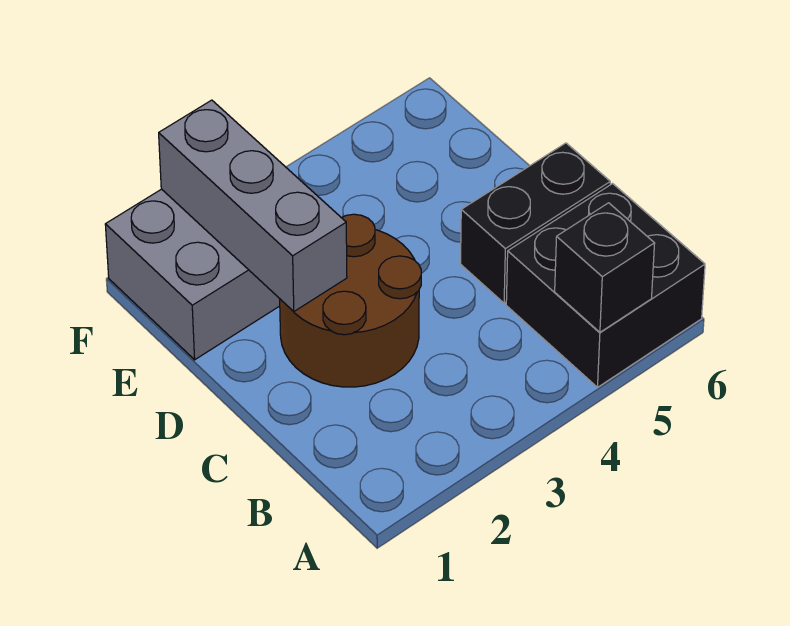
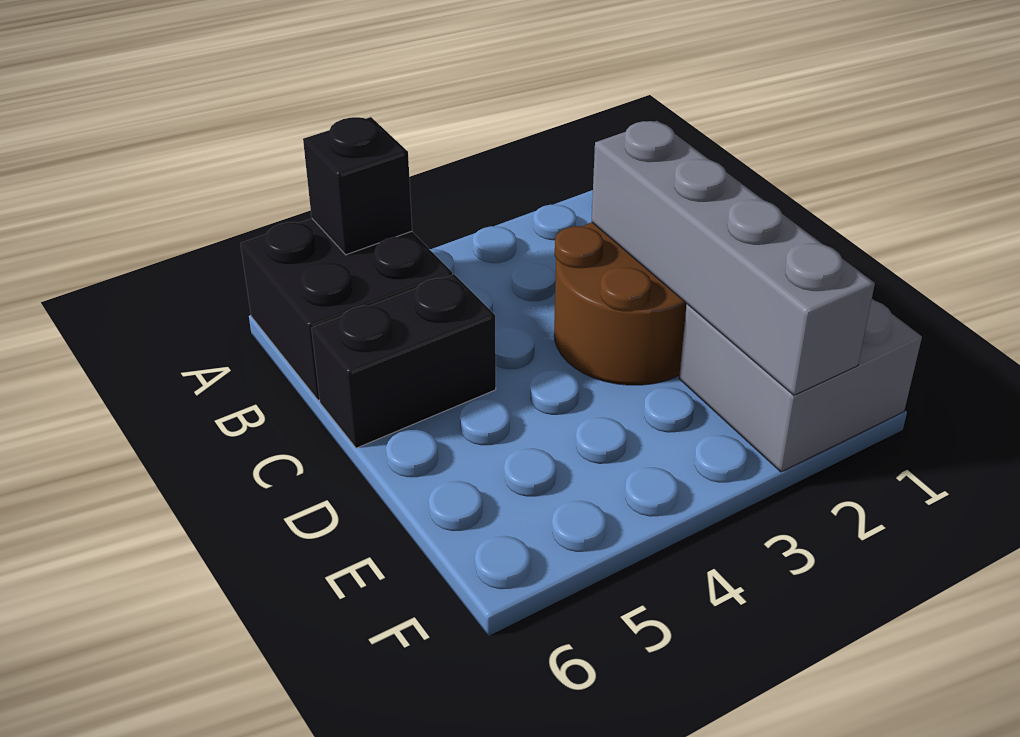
grey brick D2:F2 level 2 -> grey brick C2:F2 level 2

